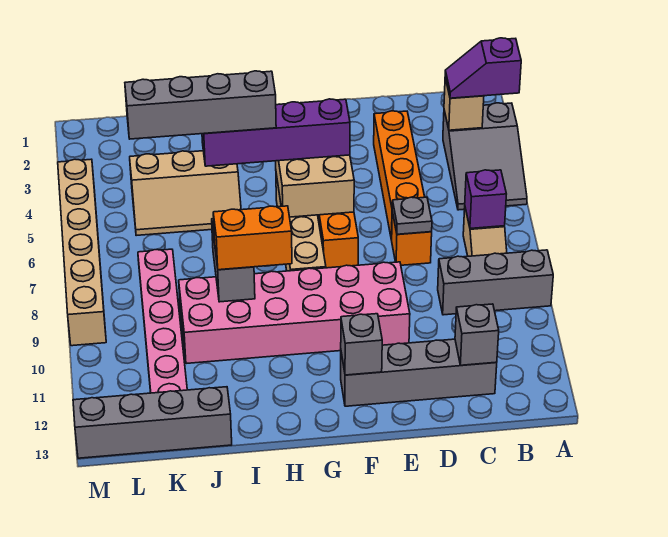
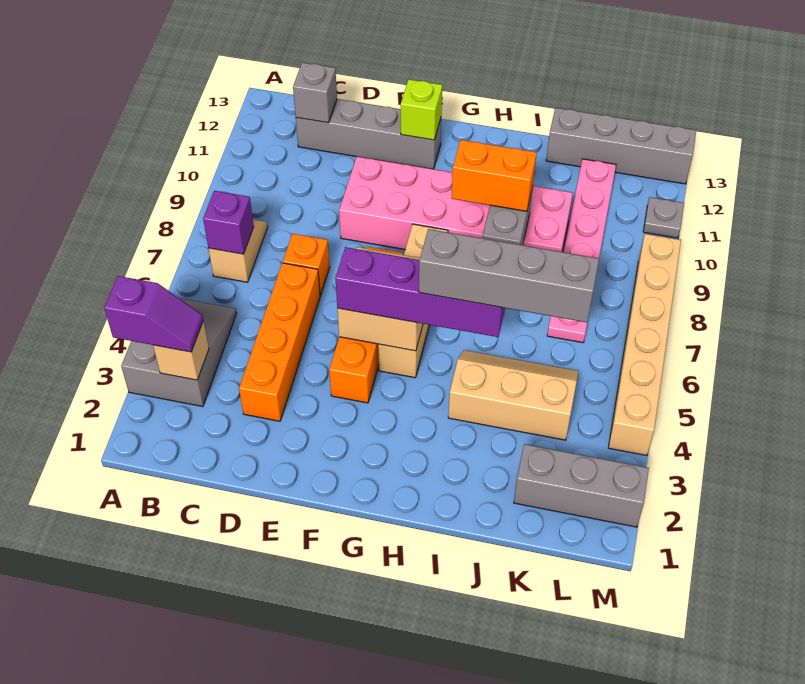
grey brick A9:C9 level 1 -> grey brick K2:M2 level 1
grey plate D7 level 2 -> grey plate M11 level 1
grey brick F12 level 2 -> lime brick F12 level 2

